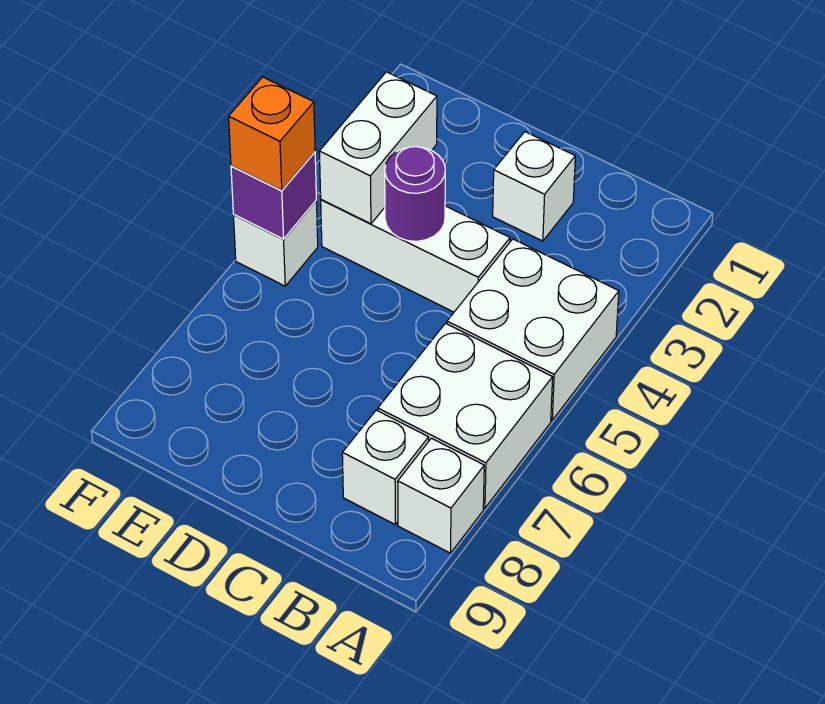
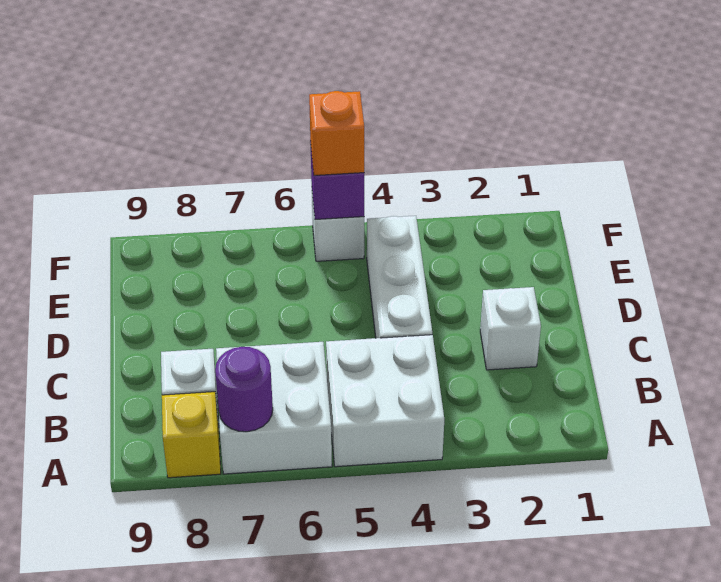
white brick A8 level 1 -> yellow brick A8 level 1
purple round brick D4 level 2 -> purple round brick A7 level 2
white brick E3:E4 level 2 -> none

